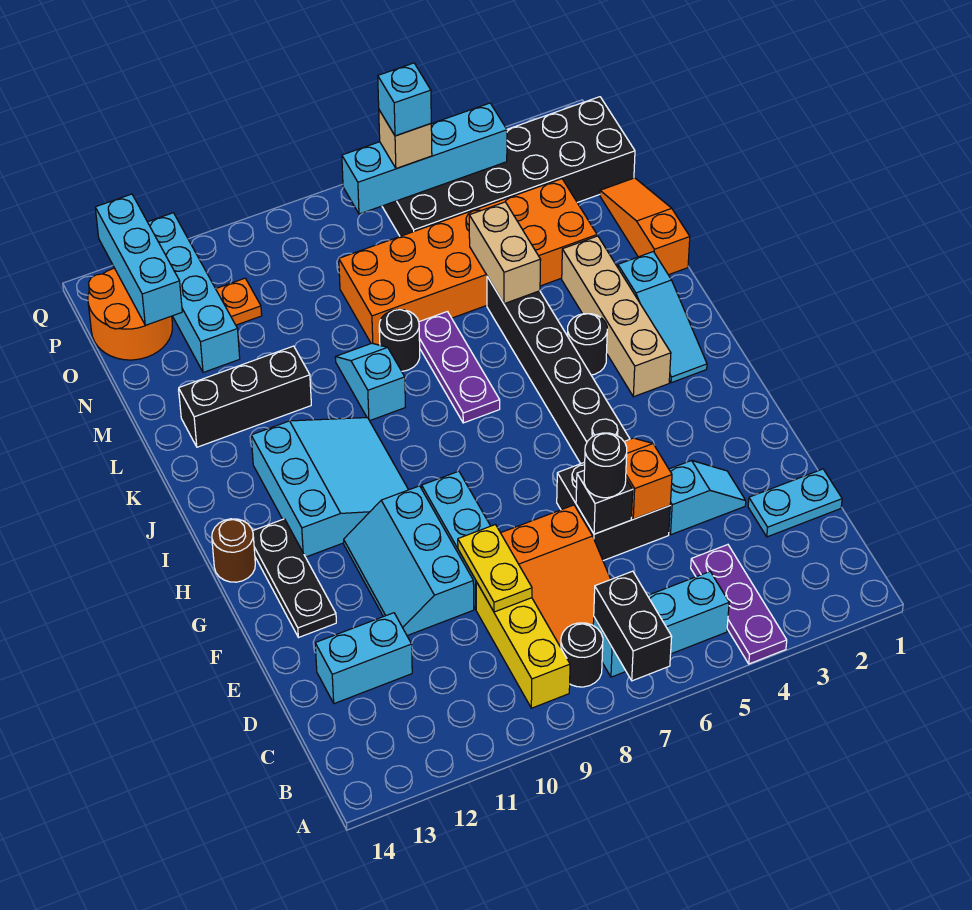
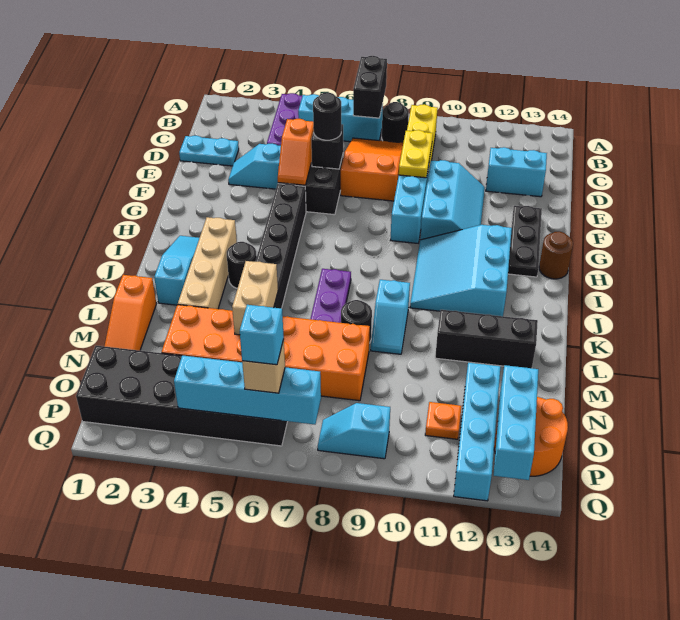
none -> cyan slope P8:P9 level 1 top 9

